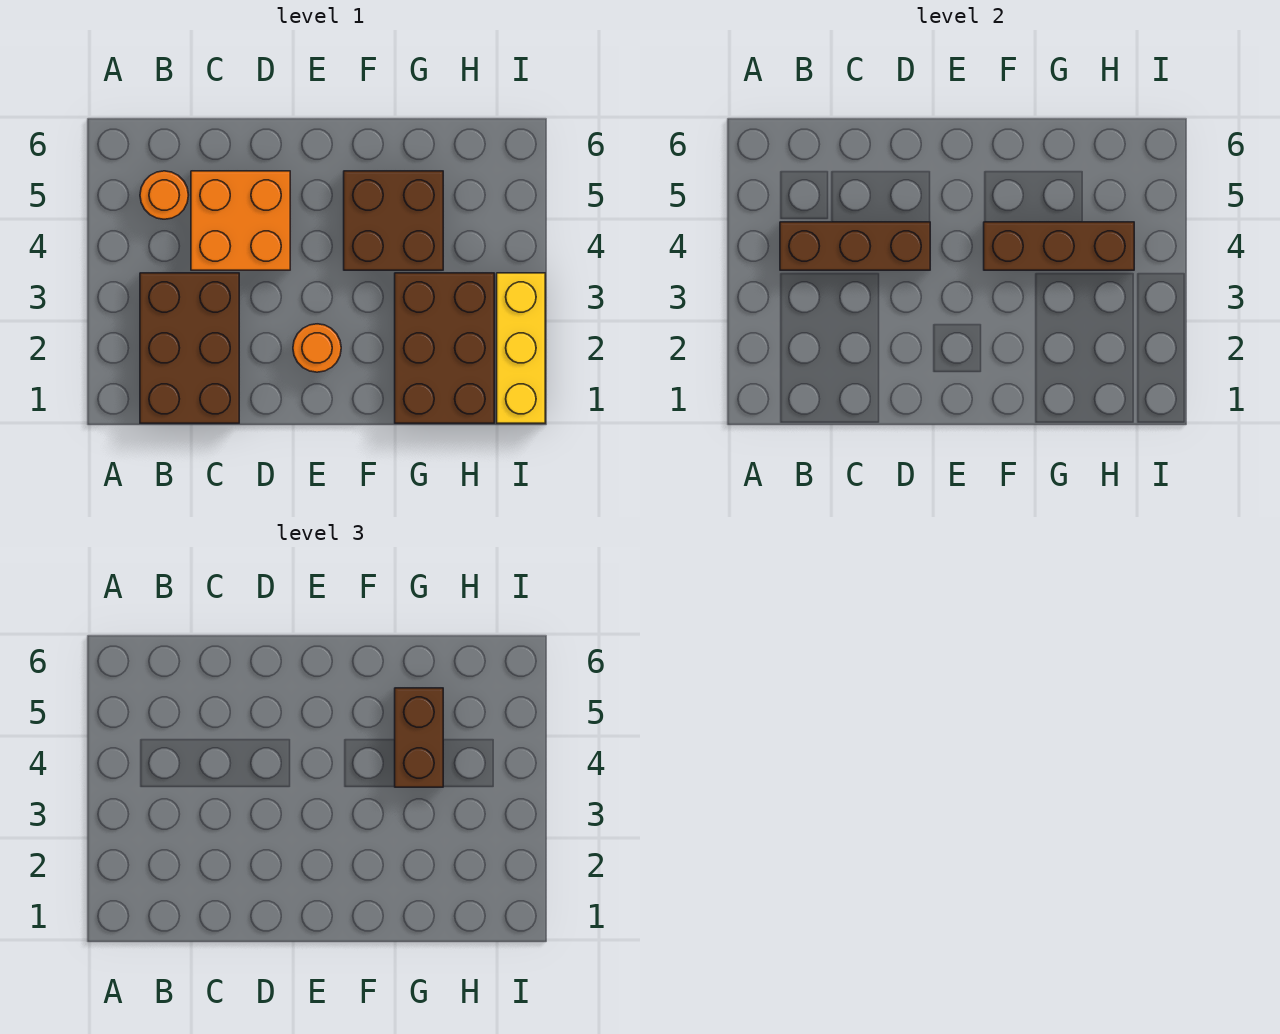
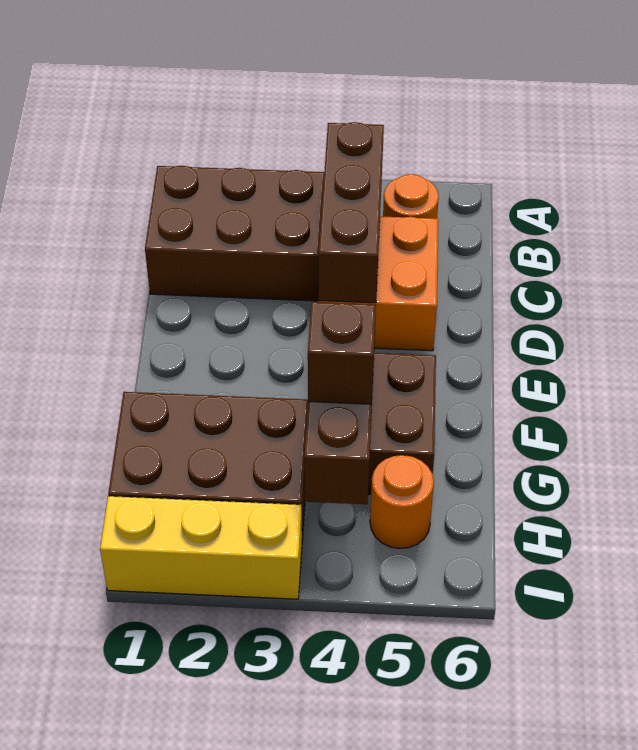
orange round brick E2 level 1 -> orange round brick H5 level 1
brown brick G4:G5 level 3 -> brown brick G4 level 3

